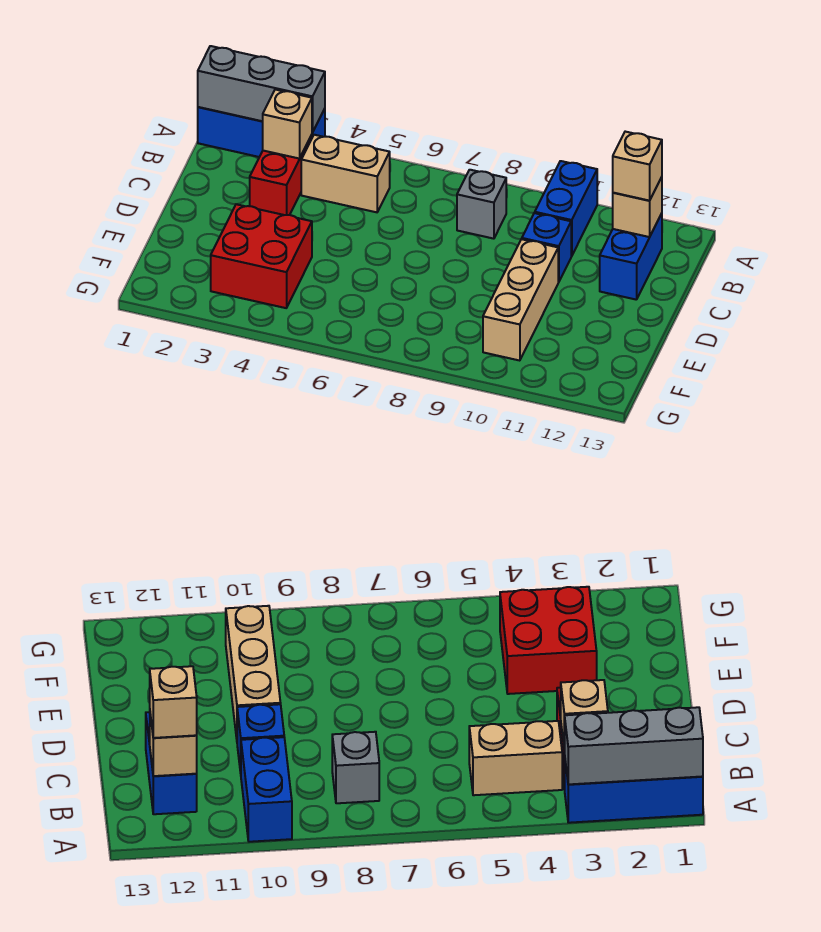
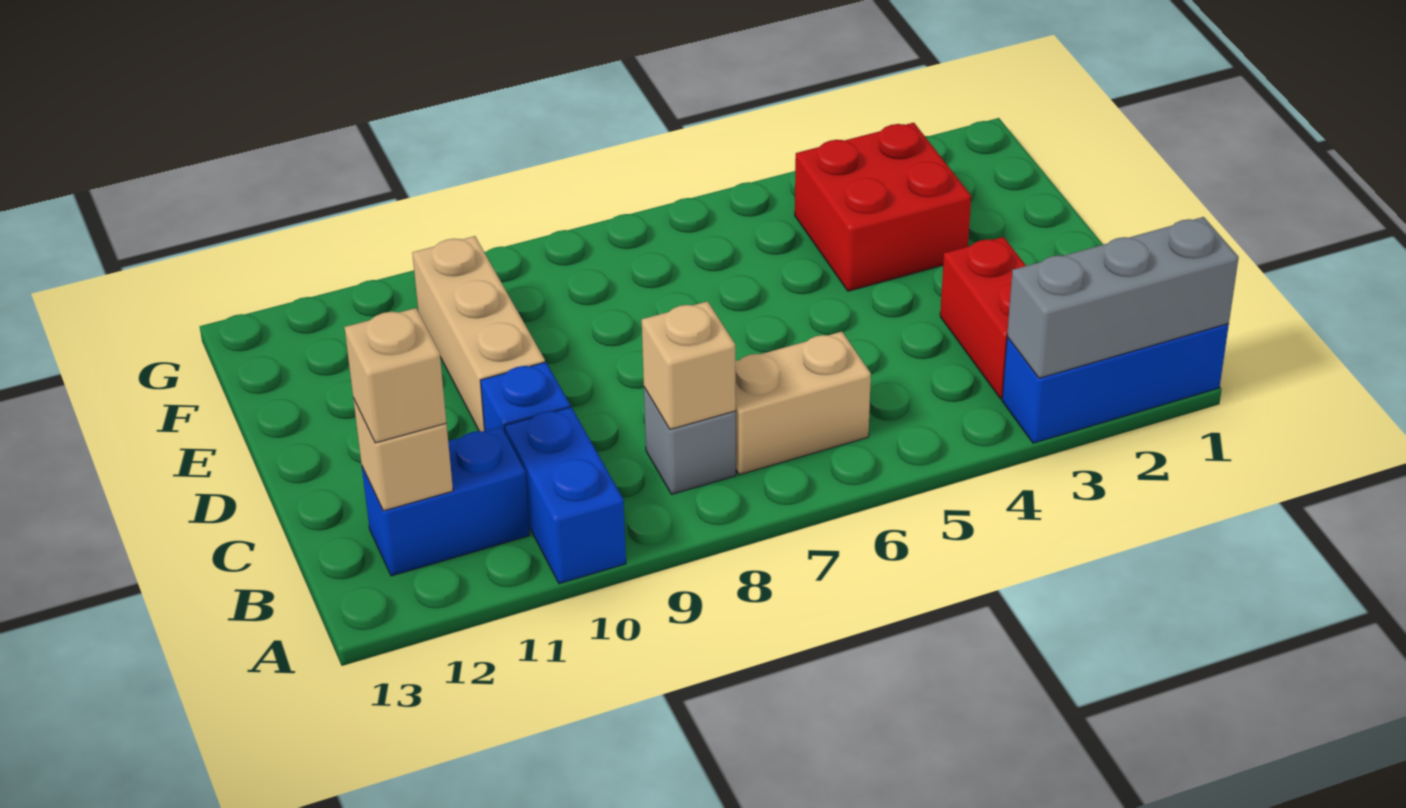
tan brick B3 level 2 -> tan brick B8 level 2
tan brick B4:B5 level 1 -> tan brick B6:B7 level 1
blue brick B12:C12 level 1 -> blue brick B11:B12 level 1

